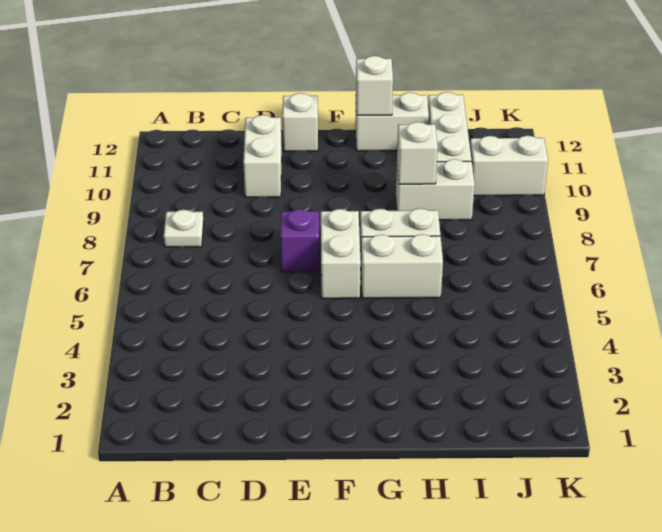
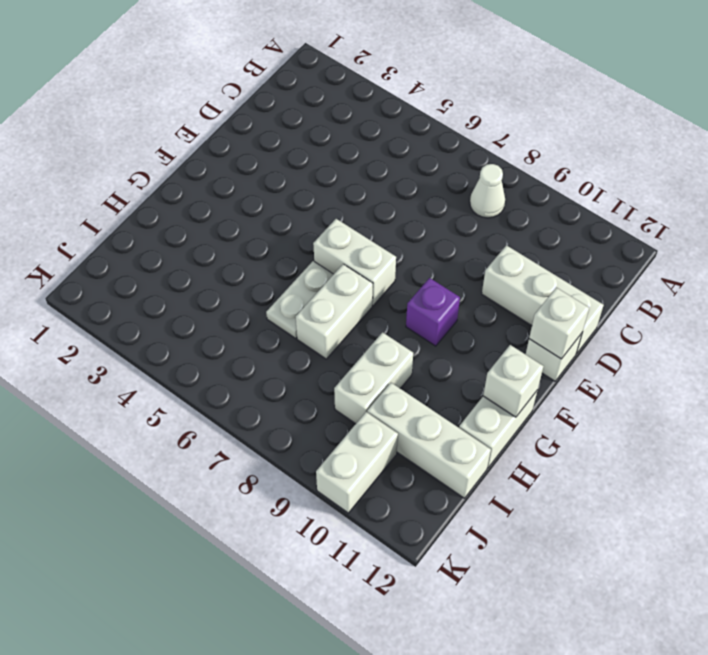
white plate B8 level 1 -> white cone B8 level 1
white brick D10:D11 level 1 -> white brick D10:D12 level 1
purple brick E7 level 1 -> purple brick F9 level 1
white brick G6:H6 level 1 -> white plate G6:H6 level 1
white brick H9 level 2 -> white brick E12 level 2

